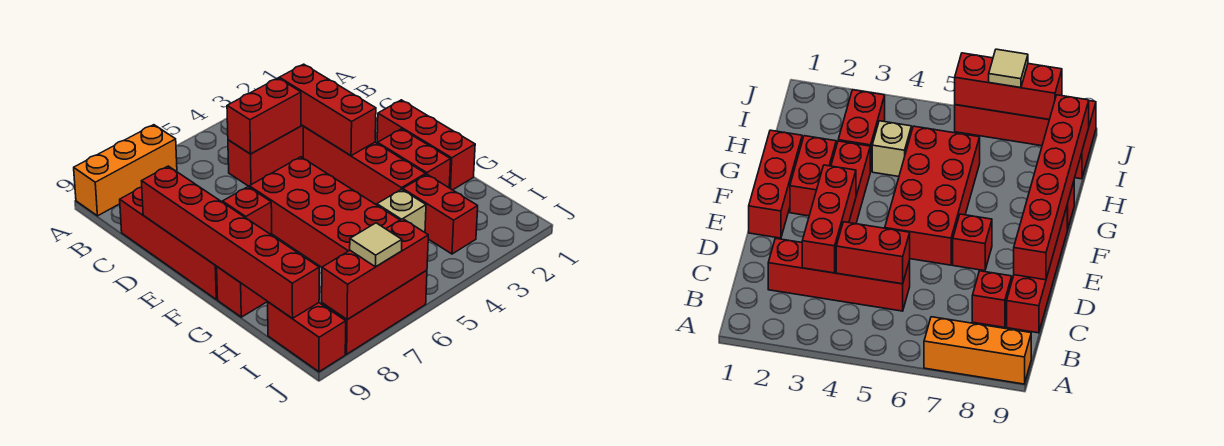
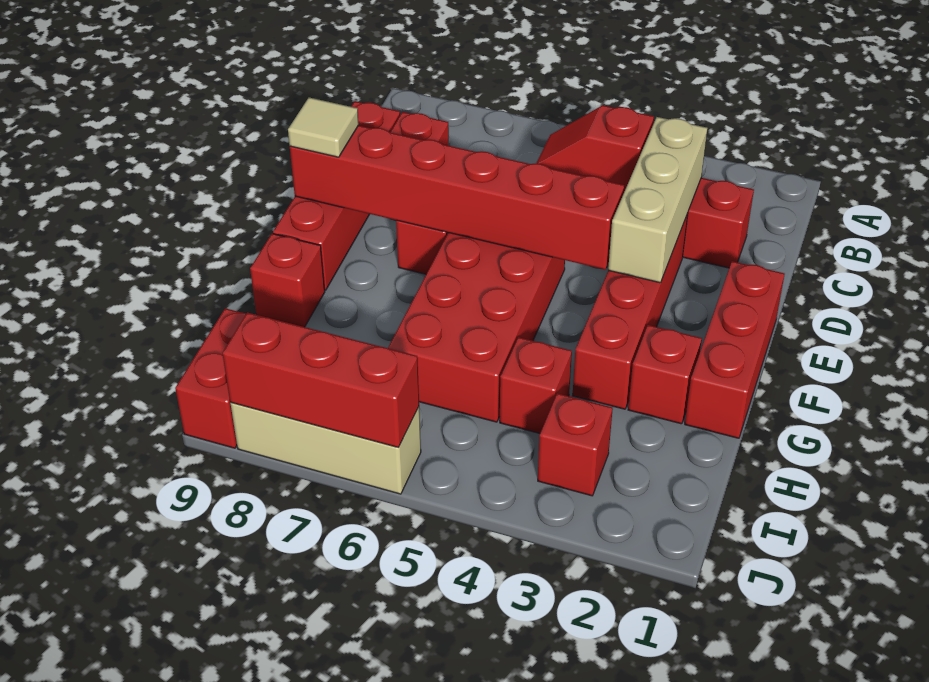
orange brick A7:A9 level 1 -> none
red brick C3:E3 level 2 -> tan brick C3:E3 level 2
red brick C4:C5 level 2 -> red slope C4:C5 level 2 top 4
red brick D9:I9 level 2 -> red brick E4:E9 level 2
red brick F2:G2 level 1 -> red brick G2 level 1
red brick H3:I3 level 1 -> red brick I3 level 1
tan brick H4 level 1 -> red brick H4 level 1
red brick J6:J8 level 1 -> tan brick J6:J8 level 1
tan tile J7 level 3 -> tan tile E9 level 3

